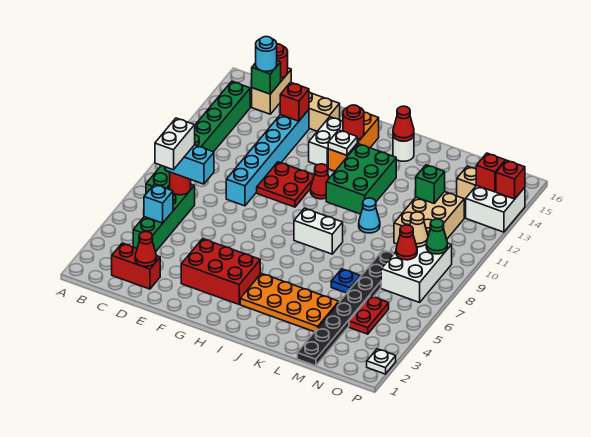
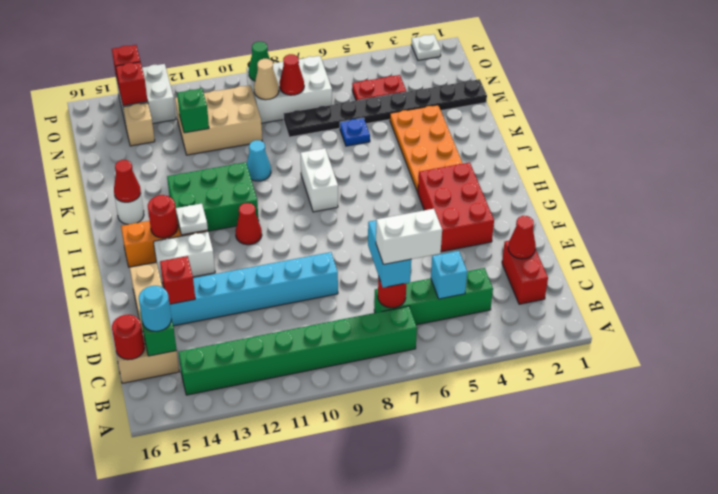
red plate F10:G11 level 1 -> none

